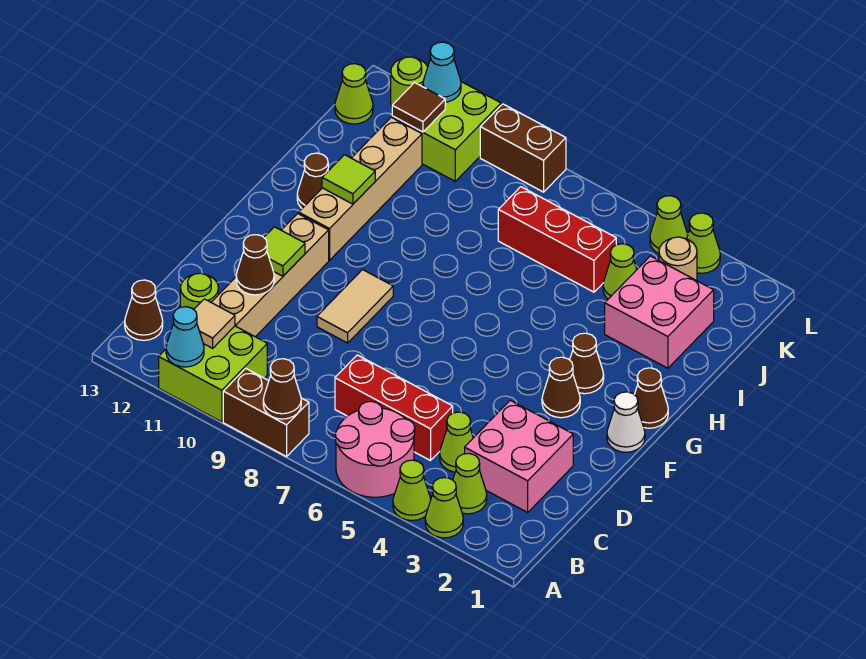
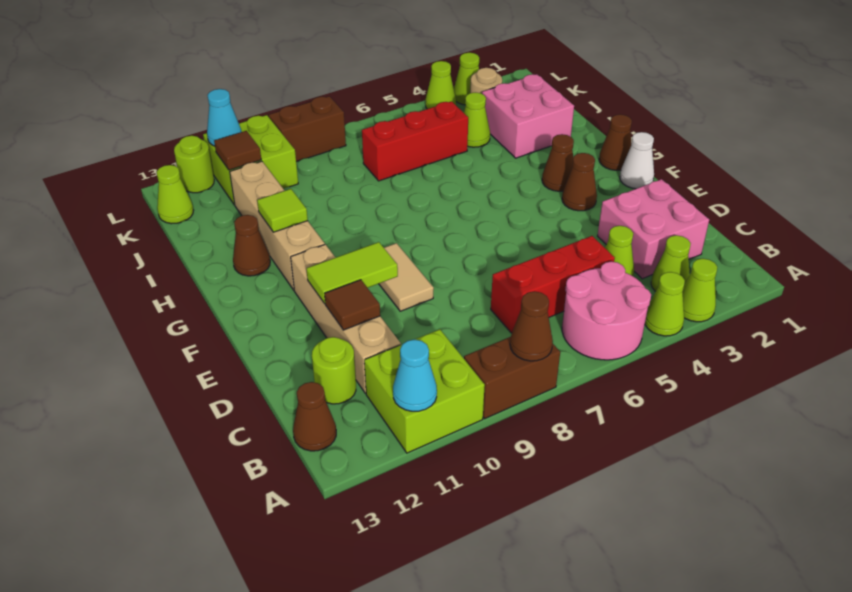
tan tile B11 level 2 -> none
brown cone D11 level 2 -> brown tile D11 level 2
lime tile E11 level 2 -> lime tile E10:E11 level 2

